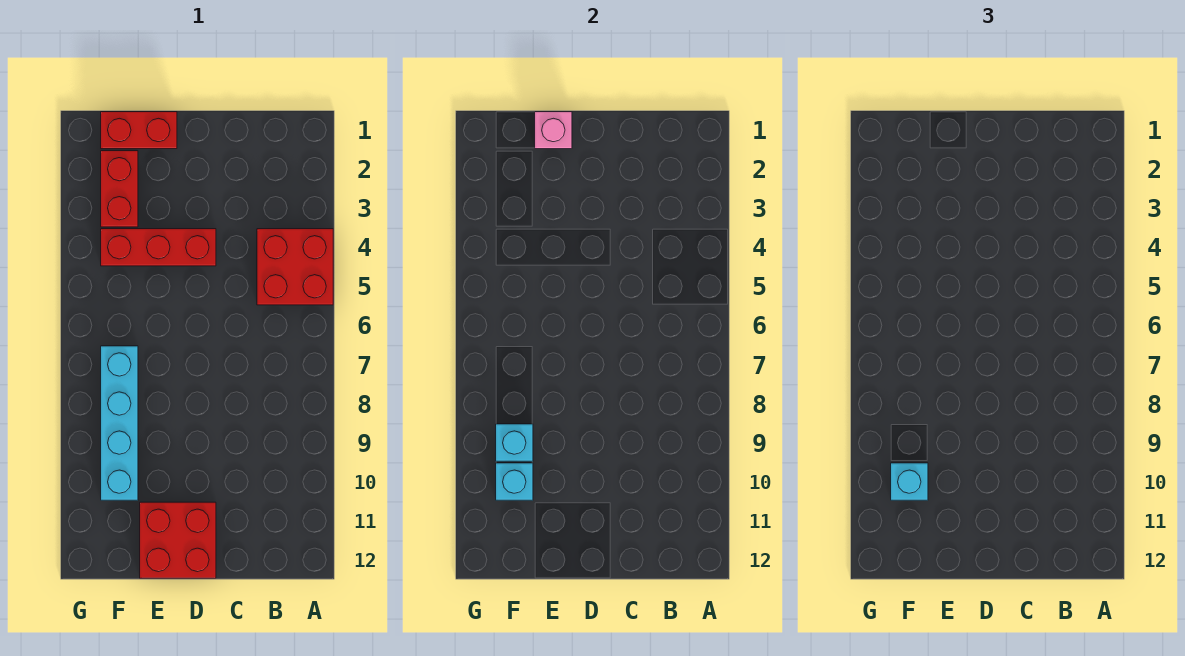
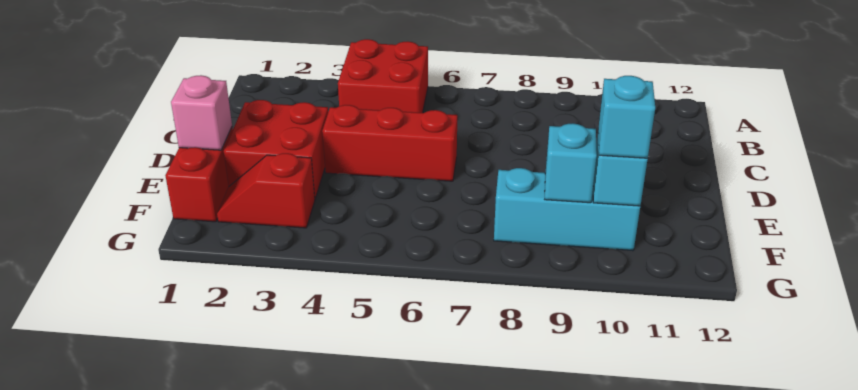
red brick D4:F4 level 1 -> red brick D4:D6 level 1
red brick D11:E12 level 1 -> red brick D2:E3 level 1
red brick F2:F3 level 1 -> red slope F2:F3 level 1 top 3
cyan brick F7:F10 level 1 -> cyan brick F8:F10 level 1

